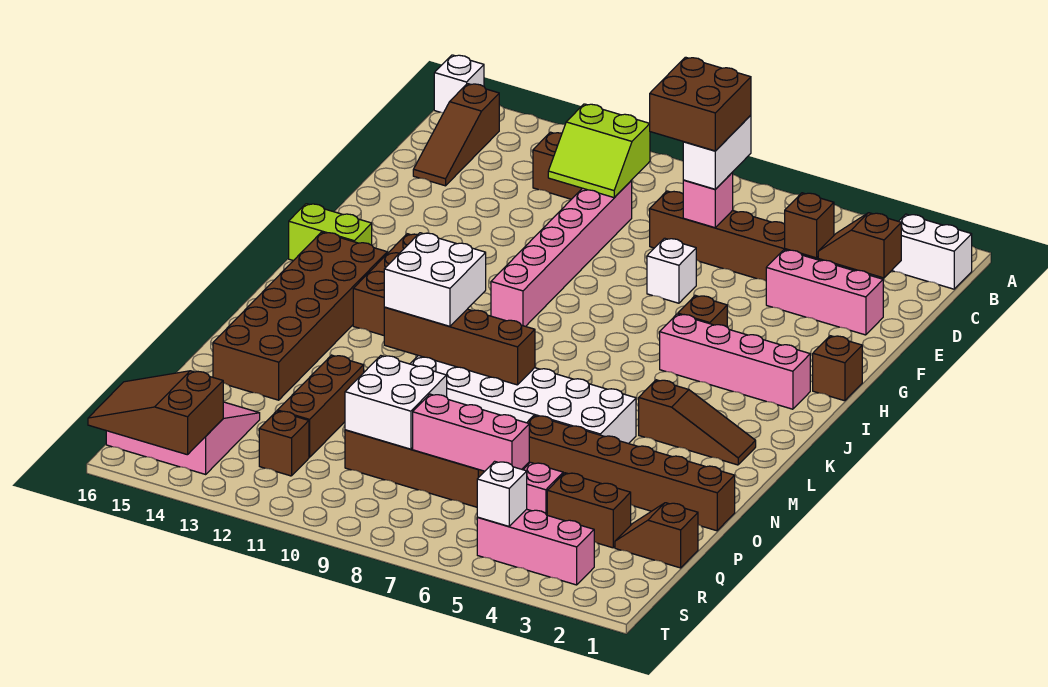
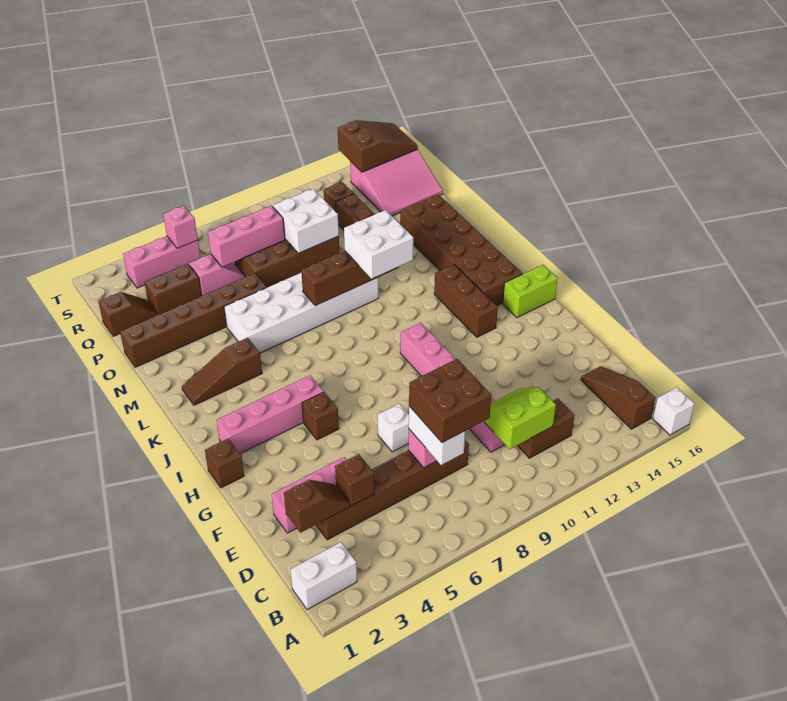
white brick S5 level 2 -> pink brick S5 level 2

